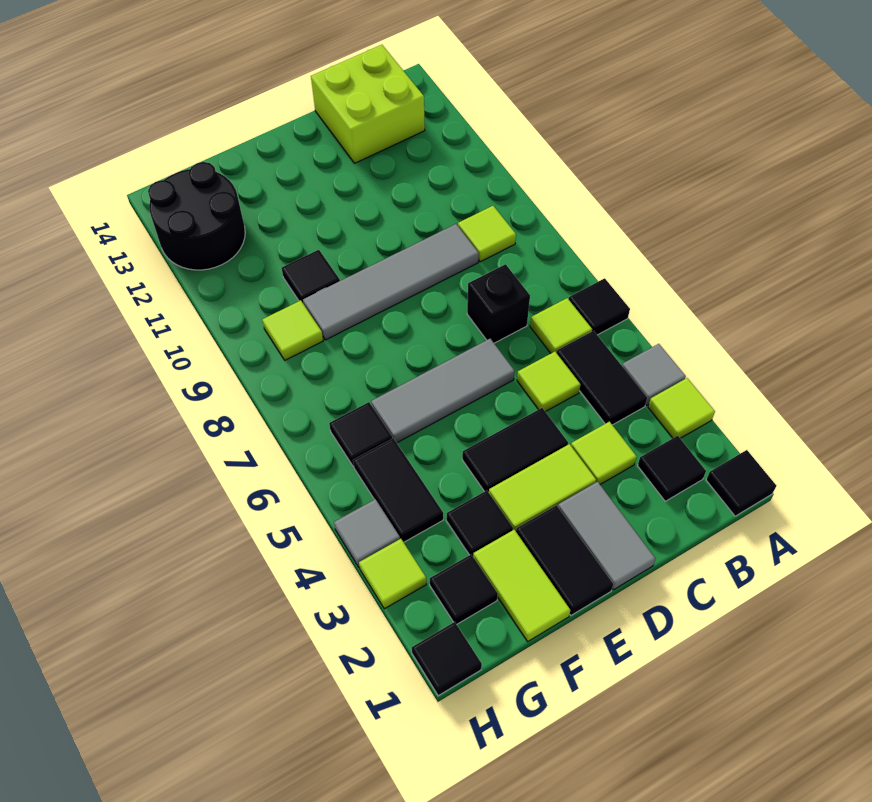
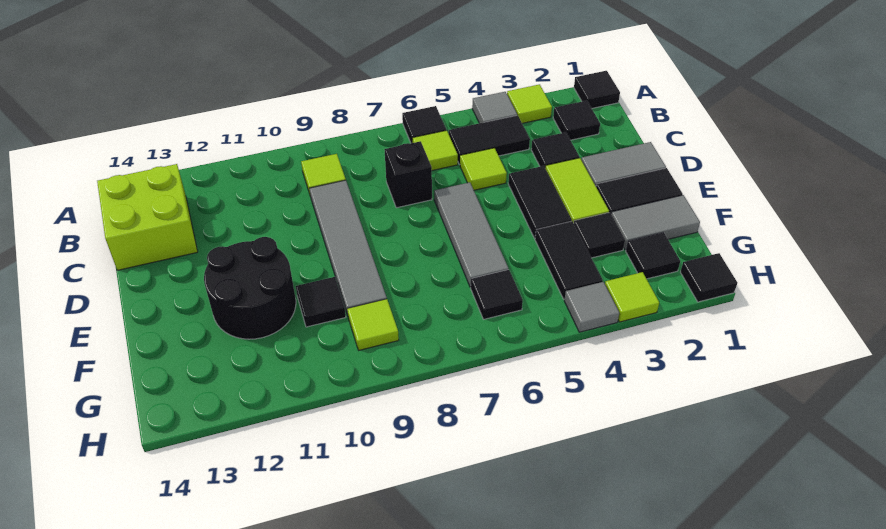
lime tile C3 level 1 -> black tile C3 level 1
lime tile F1:F2 level 1 -> grey tile F1:F2 level 1
black tile G4:G5 level 1 -> black tile F4:G4 level 1
black round brick G12:H13 level 1 -> black round brick E11:F12 level 1

